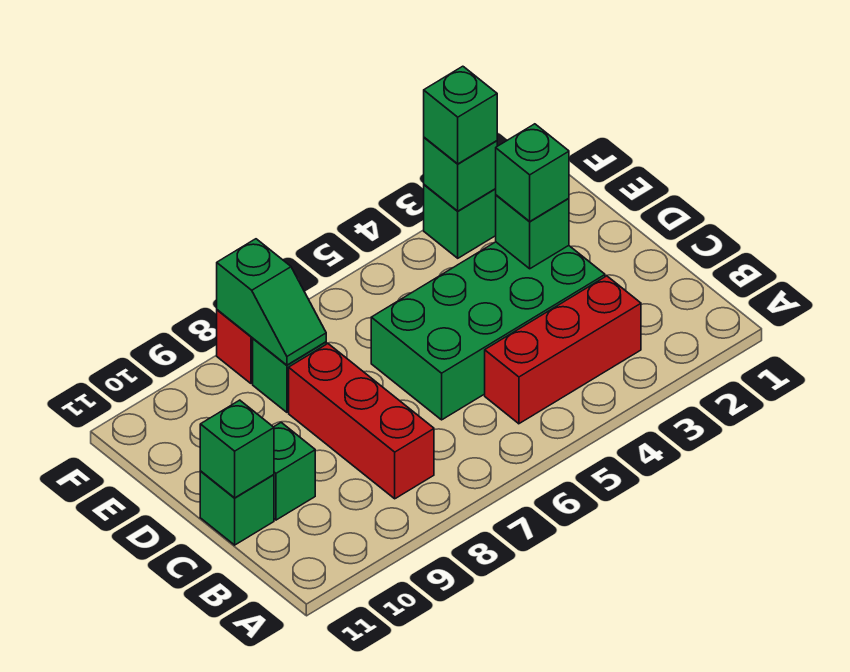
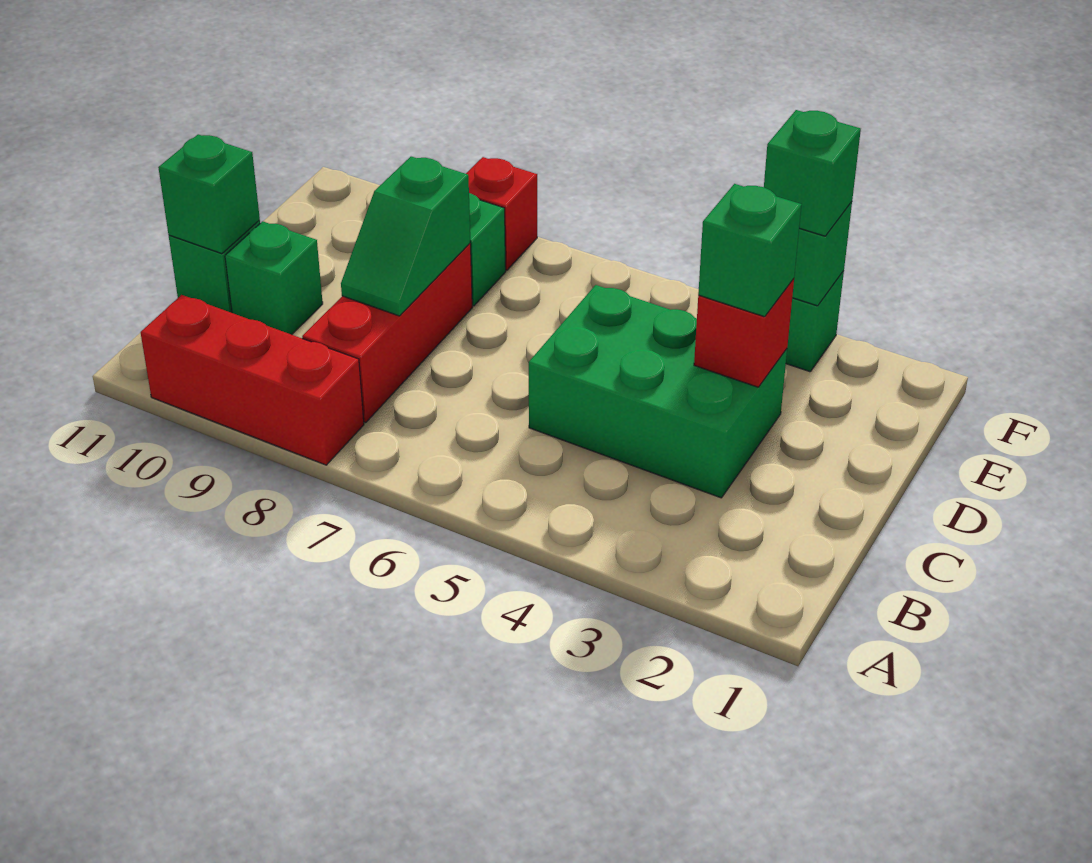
red brick B3:B5 level 1 -> red brick A8:A10 level 1
green brick C3:D6 level 1 -> green brick C3:D5 level 1
green brick D3 level 2 -> red brick D3 level 2
green slope E8:F8 level 2 top F -> green slope C8:D8 level 2 top D

